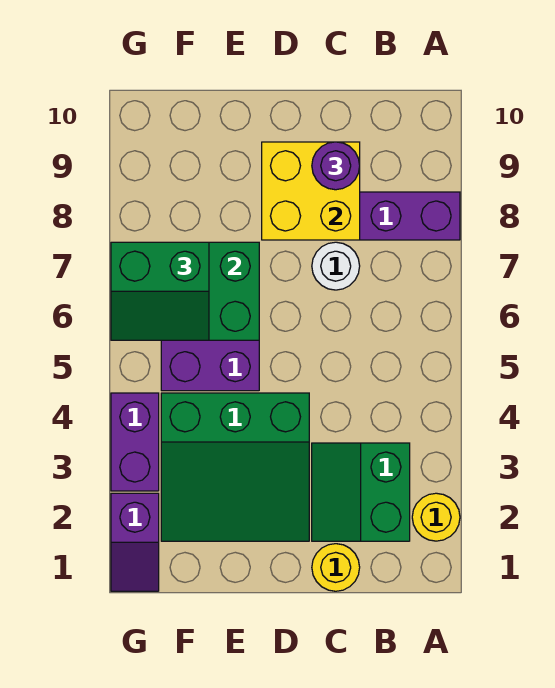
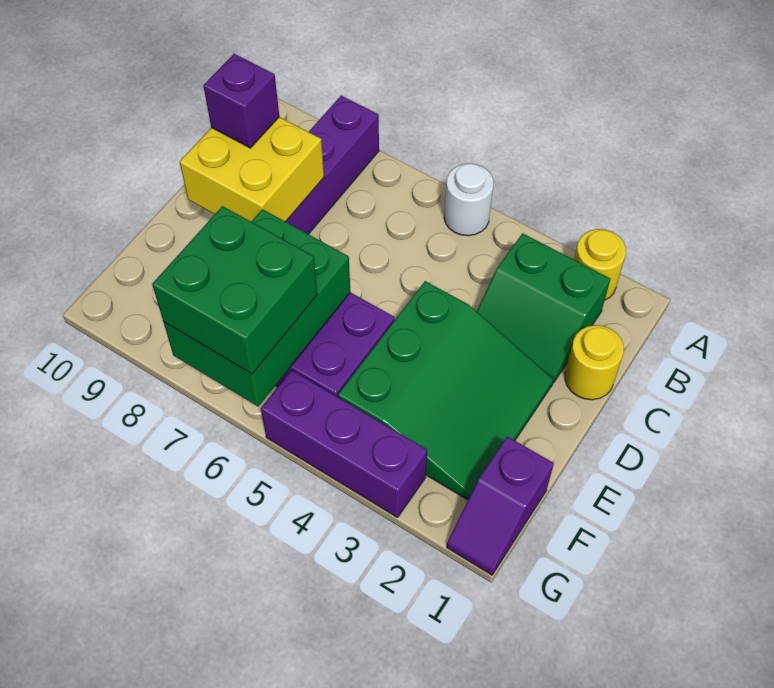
white round brick C7 level 1 -> white round brick A5 level 1
purple round brick C9 level 3 -> purple brick C9 level 3
green slope F6:G7 level 3 top 7 -> green brick F6:G7 level 3
purple slope G1:G2 level 1 top 2 -> purple slope F1:G1 level 1 top F
purple brick G3:G4 level 1 -> purple brick G3:G5 level 1

